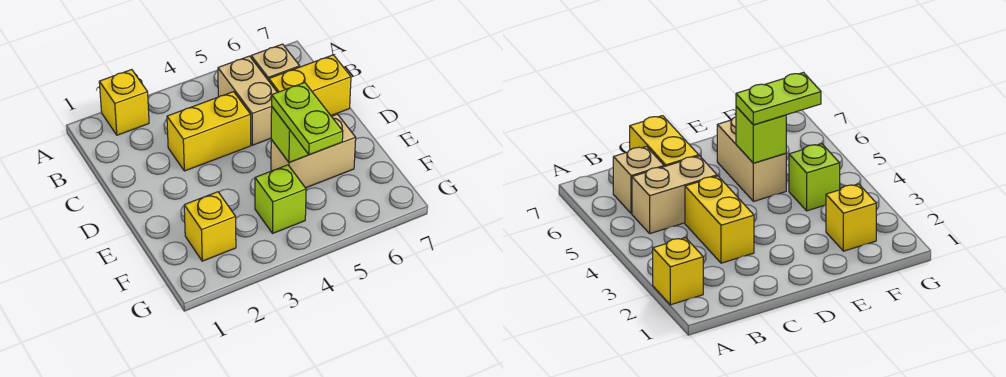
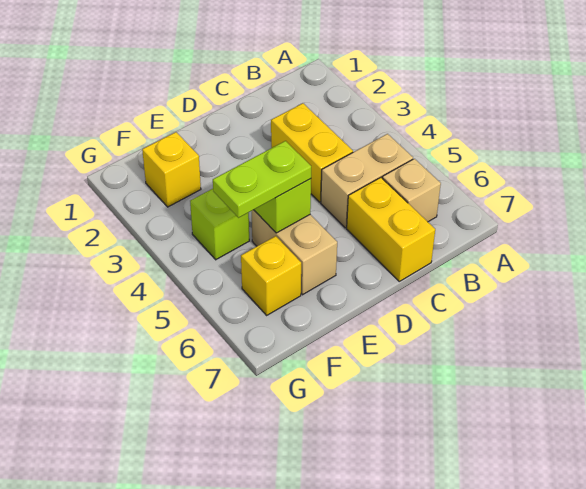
yellow brick A2 level 1 -> yellow brick F6 level 1

